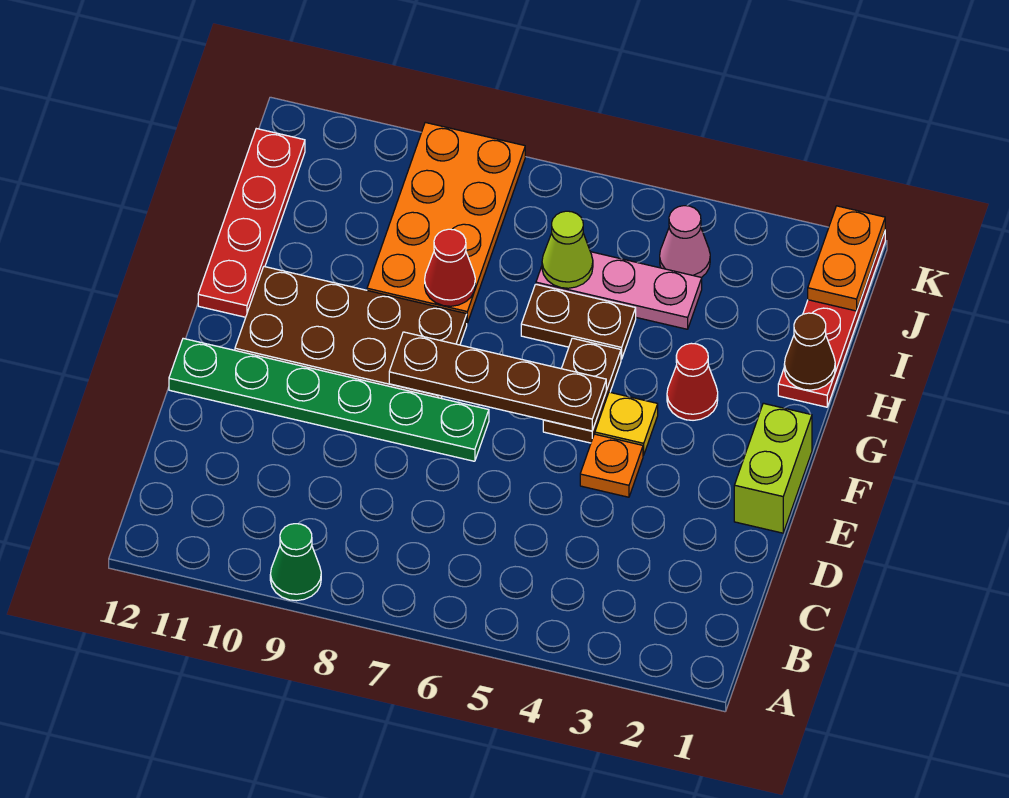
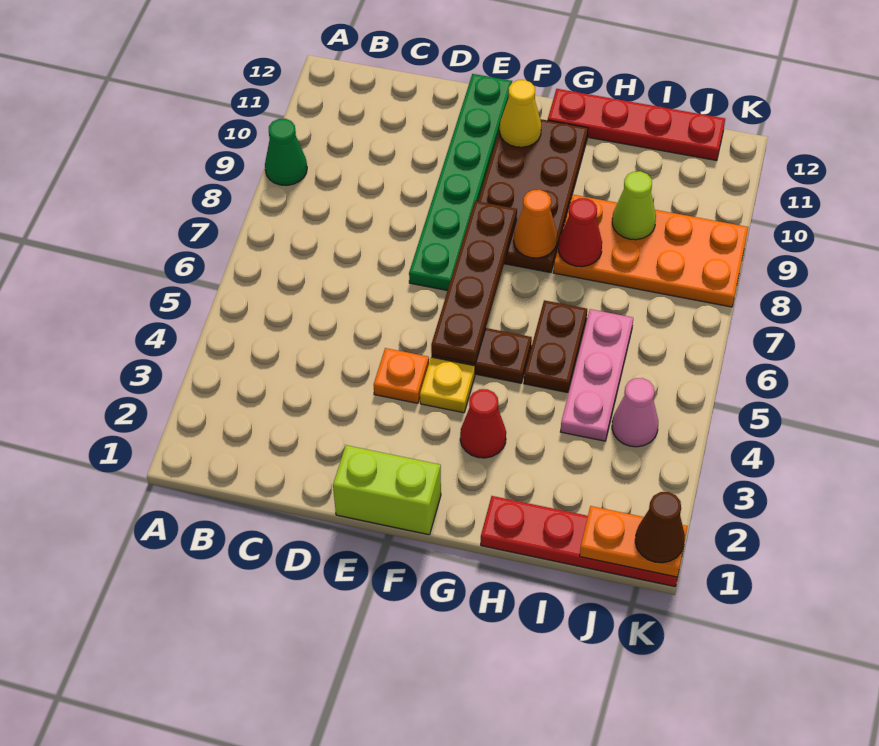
none -> yellow cone F11 level 2
none -> orange cone G8 level 2
brown cone H1 level 2 -> brown cone K1 level 3
lime cone I6 level 2 -> lime cone I9 level 2

